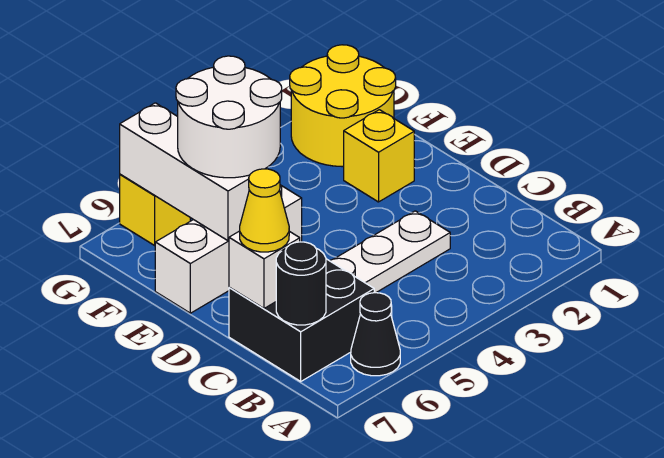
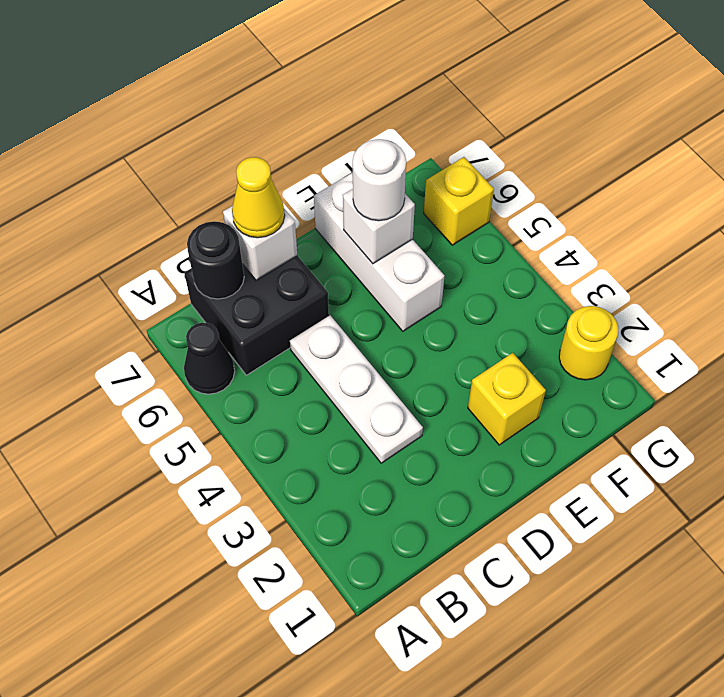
white round brick E5:F6 level 3 -> white round brick E6 level 3
white brick E6:G6 level 2 -> white brick E6 level 2
yellow round brick F1:G2 level 1 -> yellow round brick G2 level 1

